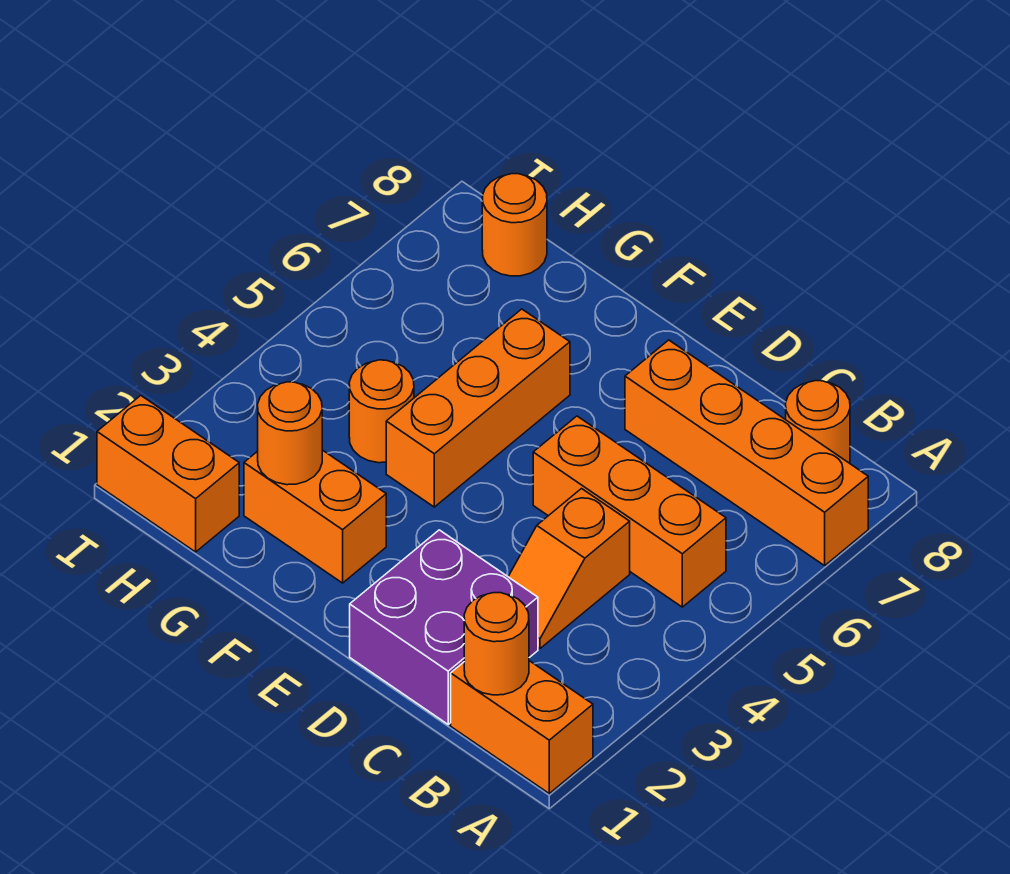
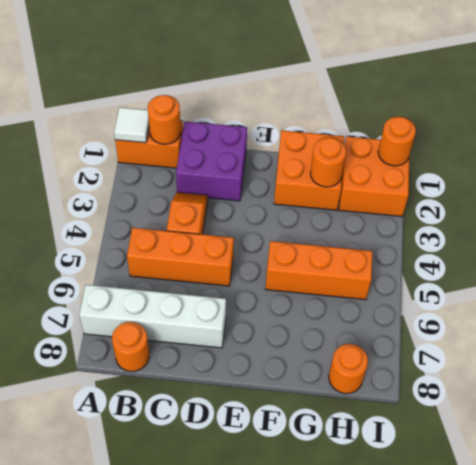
none -> white tile A1 level 2
orange brick A7:D7 level 1 -> white brick A7:D7 level 1
orange brick F2:G2 level 1 -> orange brick F1:G2 level 1
orange brick F4:F6 level 1 -> orange brick F5:H5 level 1
orange round brick G4 level 1 -> orange round brick I1 level 2
orange brick H1:I1 level 1 -> orange brick H1:I2 level 1

